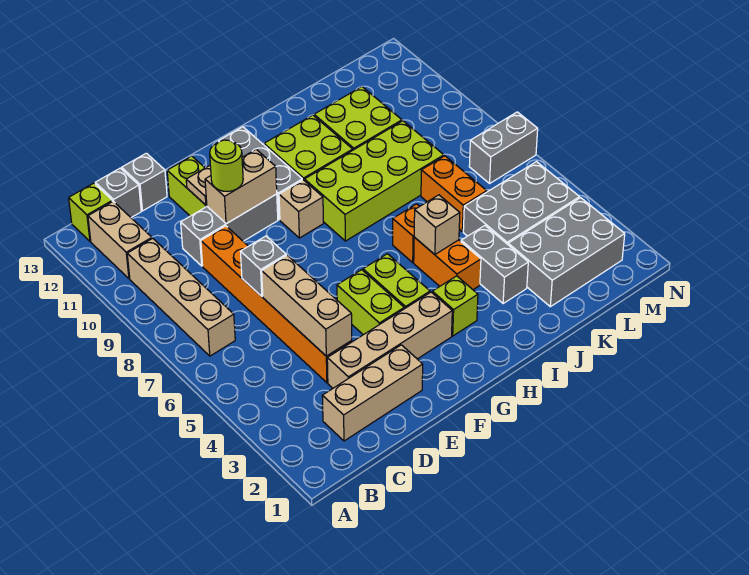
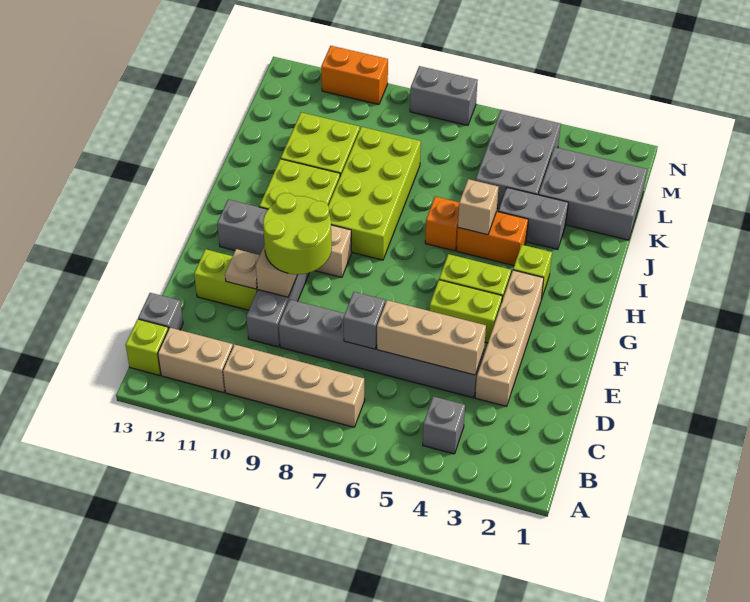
tan brick C2:E2 level 1 -> none
orange brick D4:D9 level 1 -> grey brick D4:D9 level 1
grey brick D13 level 1 -> grey brick B4 level 1
lime round brick E10 level 3 -> lime round brick E9:F10 level 3
grey brick K2:M3 level 1 -> grey brick K1:L3 level 1
orange brick K6:K7 level 1 -> orange brick N10:N11 level 1
grey brick M7:N7 level 1 -> grey brick N7:N8 level 1

